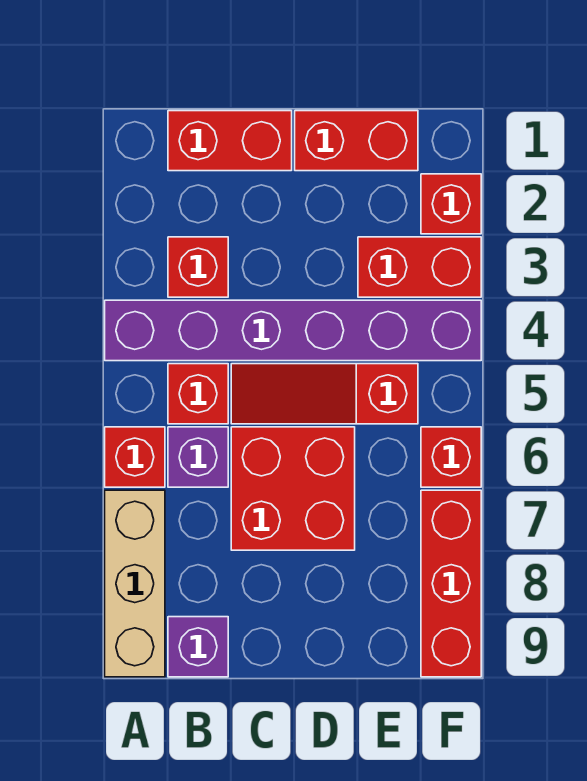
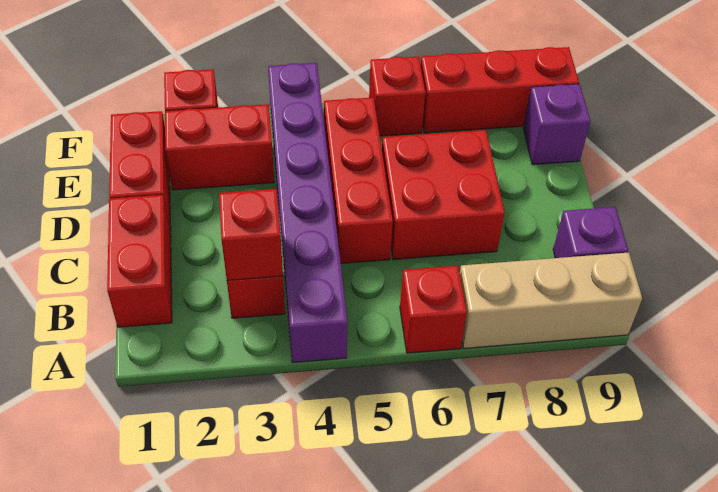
red brick B5 level 1 -> red brick B3 level 2
purple brick B6 level 1 -> purple brick E9 level 1
red slope C5:E5 level 1 top E -> red brick C5:E5 level 1
red brick E3:F3 level 1 -> red brick E2:E3 level 1

